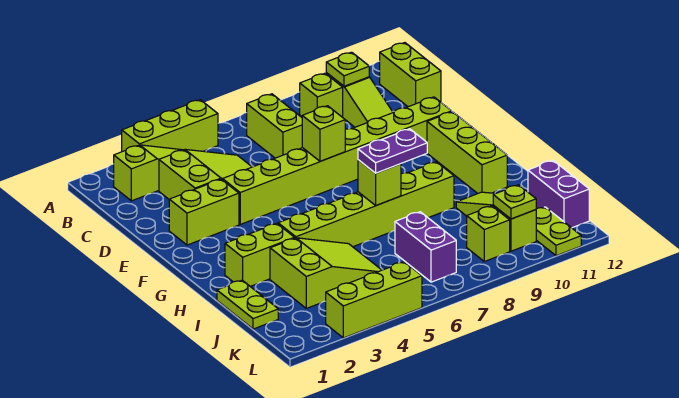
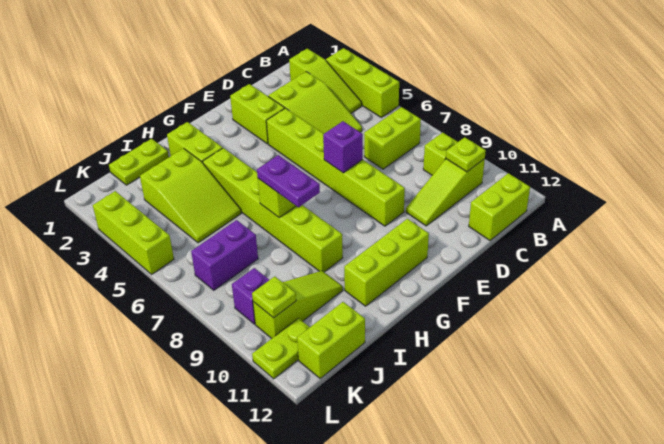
lime brick E4:E11 level 1 -> lime brick E4:E9 level 1
lime brick E7 level 2 -> purple brick E7 level 2
purple brick J12:K12 level 1 -> lime brick J12:K12 level 1
lime brick K9 level 1 -> purple brick K9 level 1

